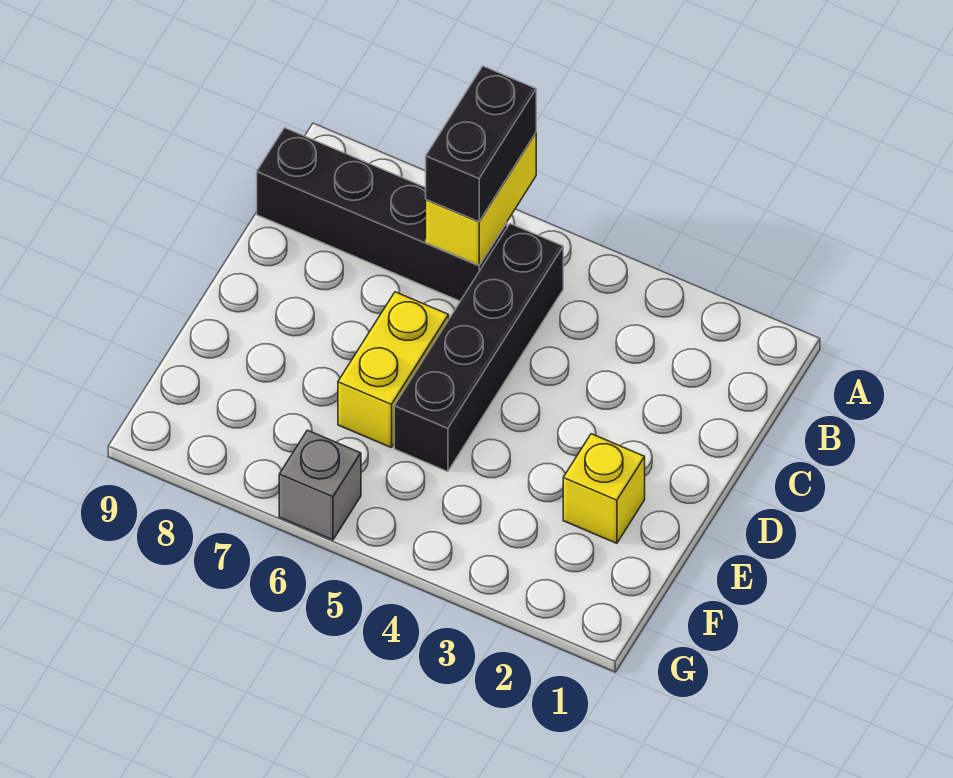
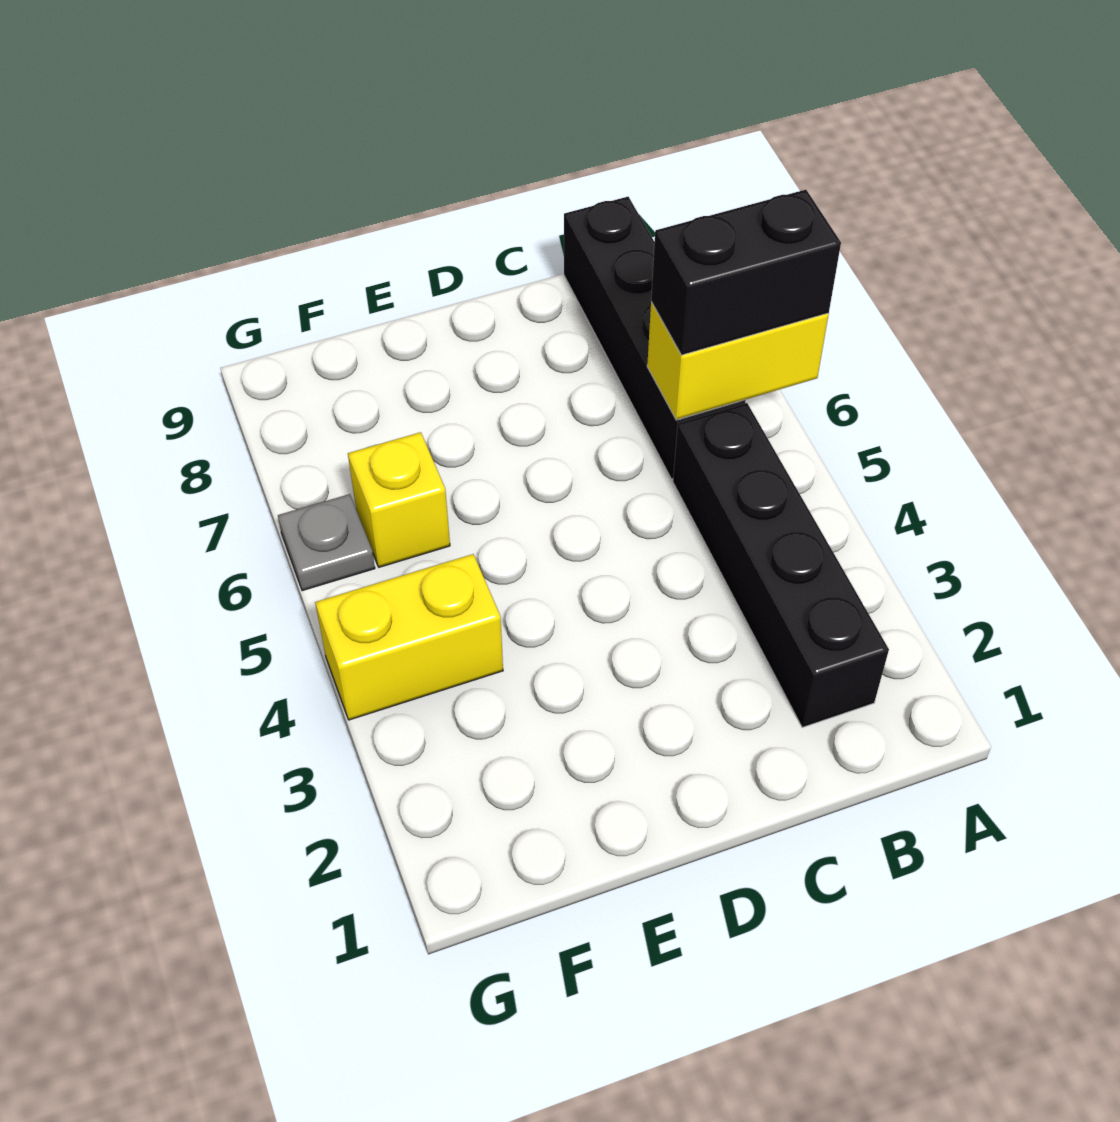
black brick B5:E5 level 1 -> black brick B2:B5 level 1
yellow brick D6:E6 level 1 -> yellow brick F4:G4 level 1
yellow brick E2 level 1 -> yellow brick F6 level 1
grey brick G6 level 1 -> grey plate G6 level 1

